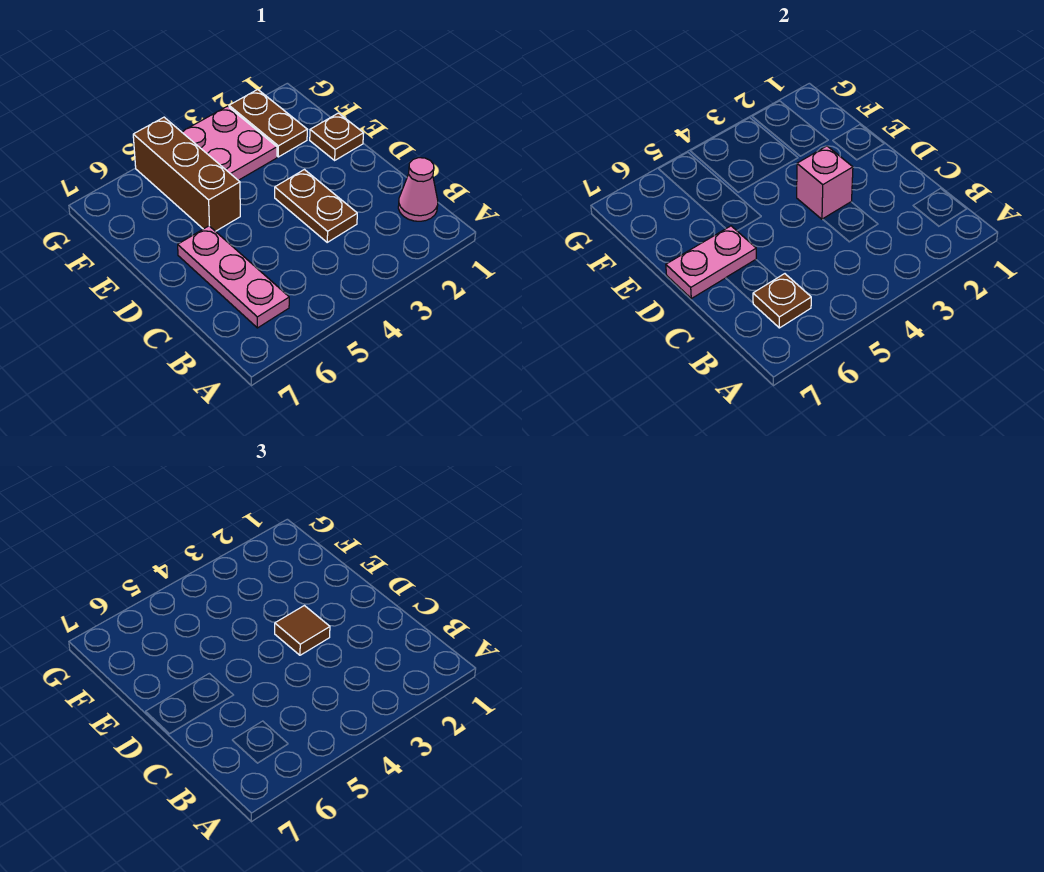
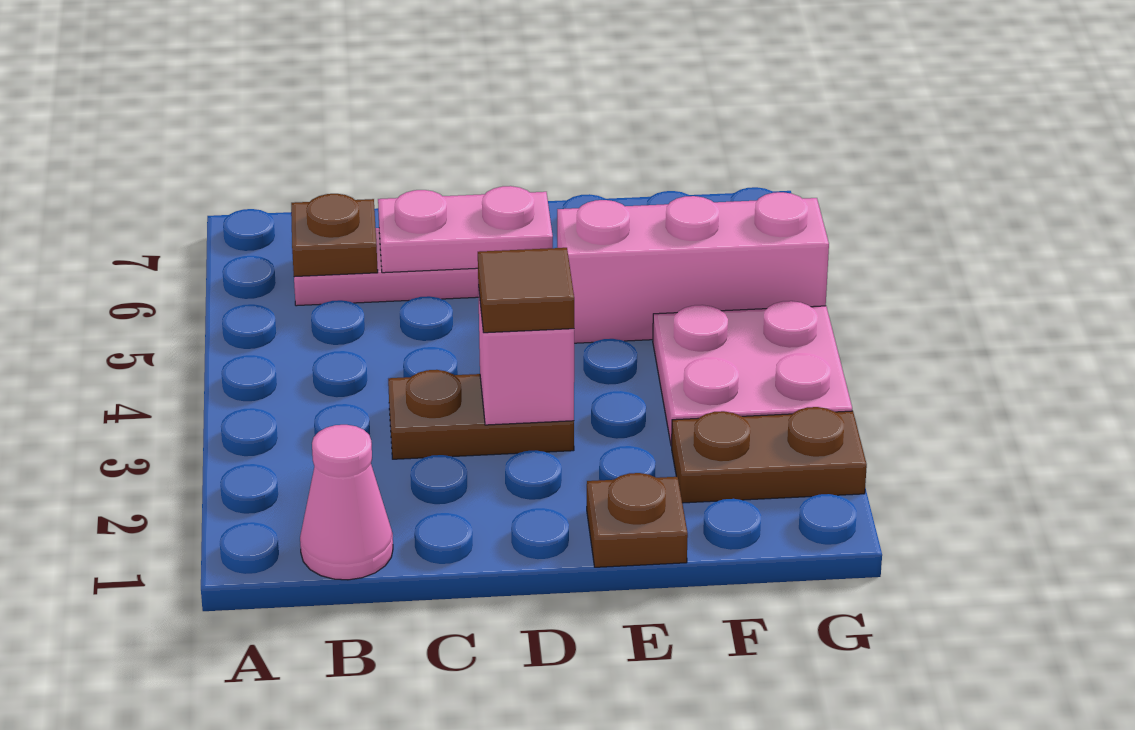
pink plate D6:D7 level 2 -> pink plate C6:D6 level 2
brown brick E5:G5 level 1 -> pink brick E5:G5 level 1

